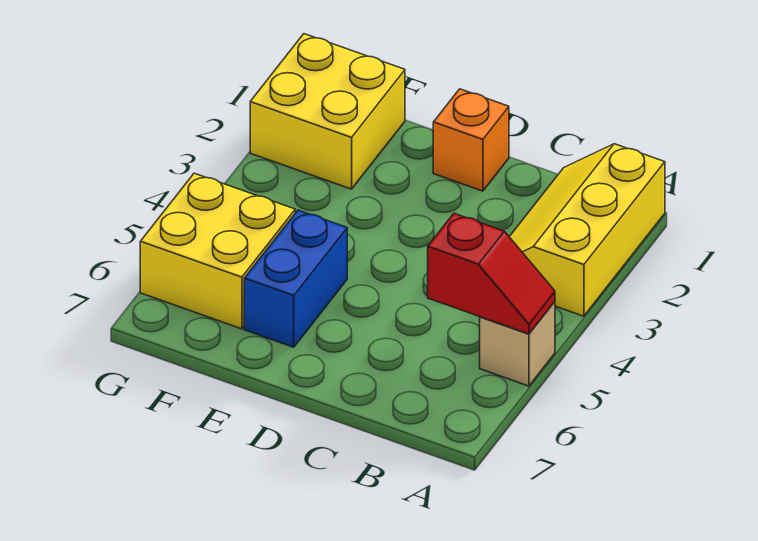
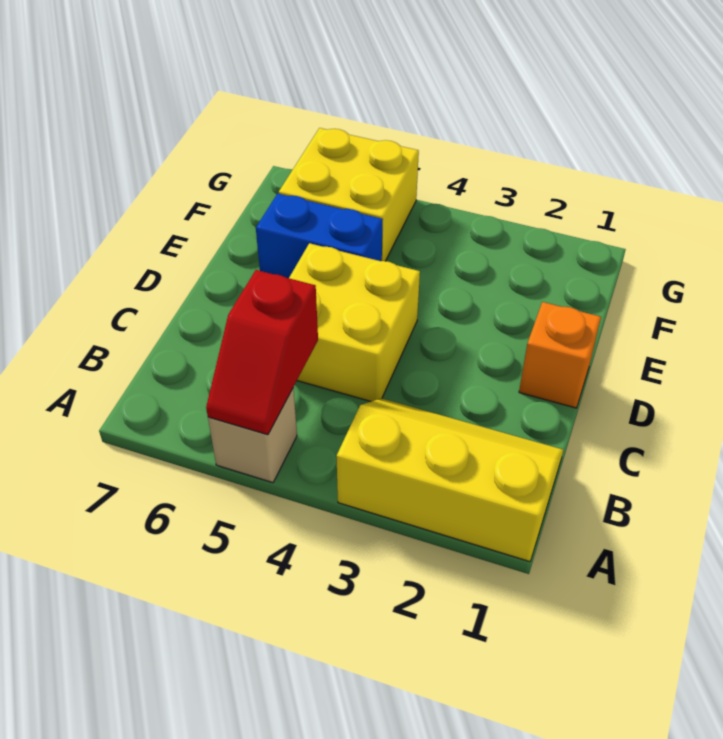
yellow brick F1:G2 level 1 -> yellow brick C4:D5 level 1

